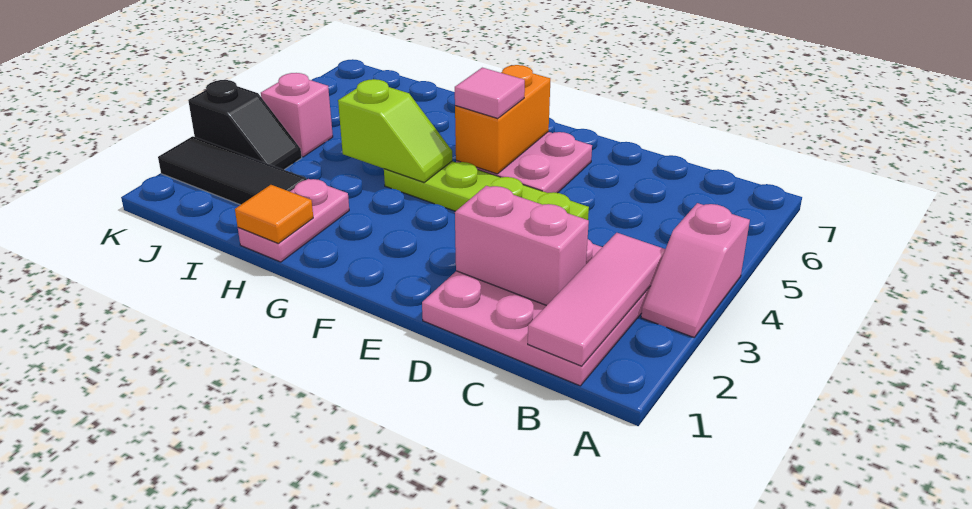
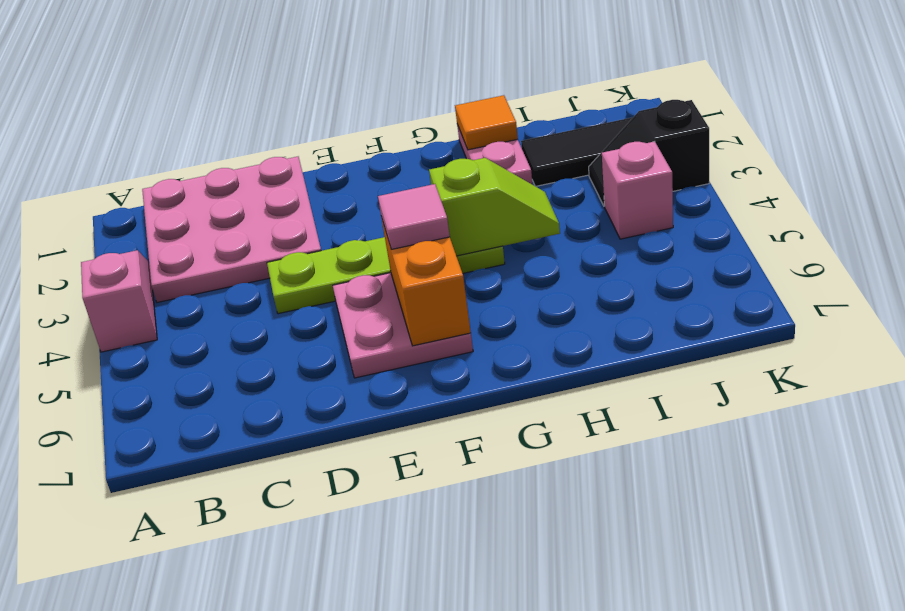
pink tile B1:B3 level 2 -> none
pink brick C2:D2 level 2 -> none
lime slope G4:H4 level 2 top H -> lime slope G4:H4 level 2 top G

